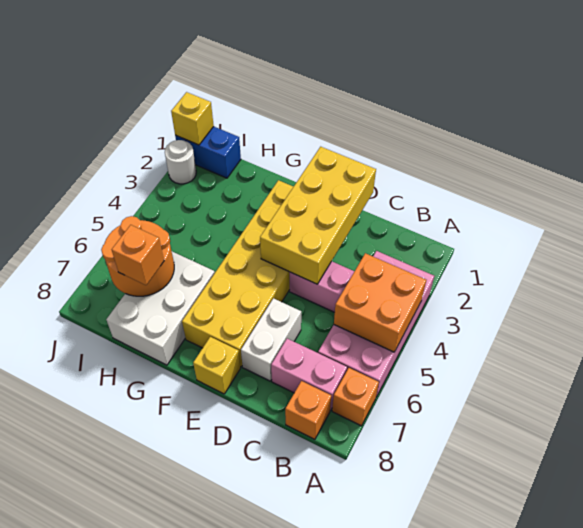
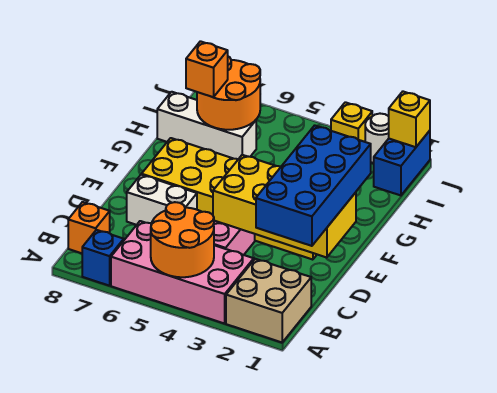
none -> tan brick A1:B2 level 1
orange brick A4:B5 level 2 -> orange round brick A4:B5 level 2
orange brick A7 level 1 -> blue brick A7 level 1
pink brick B7:C7 level 1 -> none
none -> blue brick C1:F2 level 3
yellow brick E8 level 1 -> yellow brick J3 level 1
white brick G6:H8 level 1 -> white brick H6:H8 level 1

